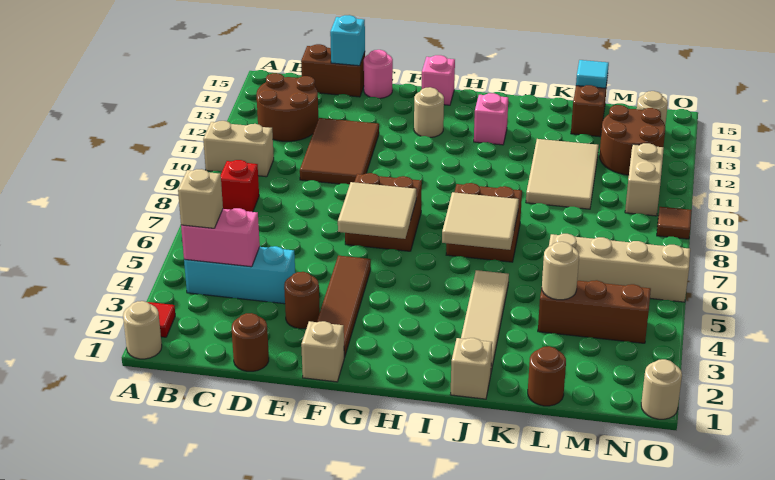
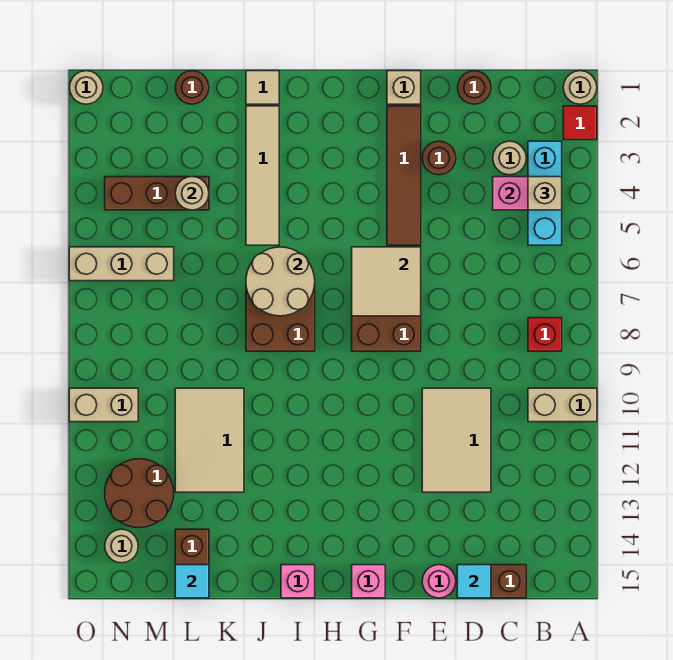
cyan brick B4:D4 level 1 -> cyan brick B3:B5 level 1
brown round brick B12:C13 level 1 -> none
brown tile D10:E12 level 1 -> tan tile D10:E12 level 1
cyan brick D15 level 2 -> cyan tile D15 level 2
tan round brick G13 level 1 -> tan round brick C3 level 1
tan tile I6:J7 level 2 -> tan round brick I6:J7 level 2
pink brick I13 level 1 -> pink brick I15 level 1
tan brick J1 level 1 -> tan tile J1 level 1
tan brick L6:O6 level 1 -> tan brick M6:O6 level 1
tan brick N10:N11 level 1 -> tan brick N10:O10 level 1
brown tile O9 level 1 -> none

